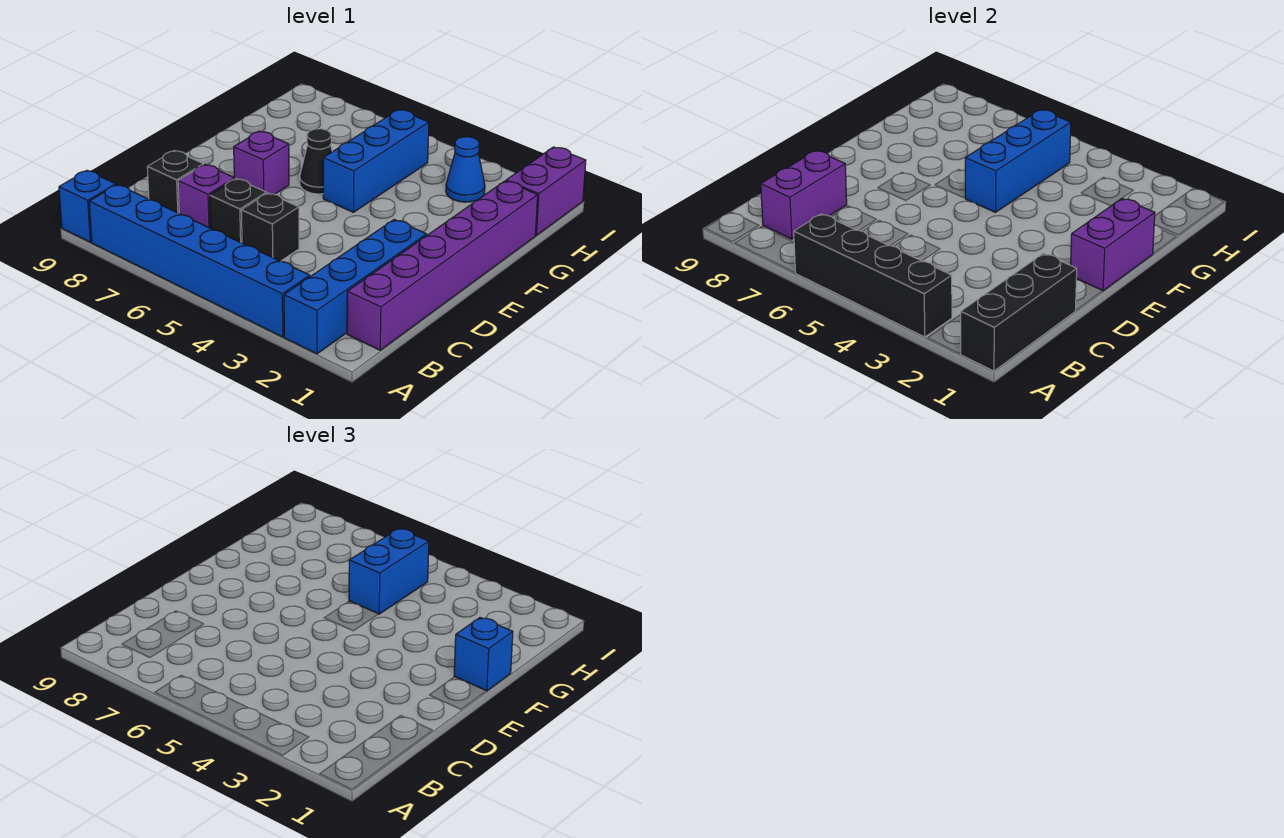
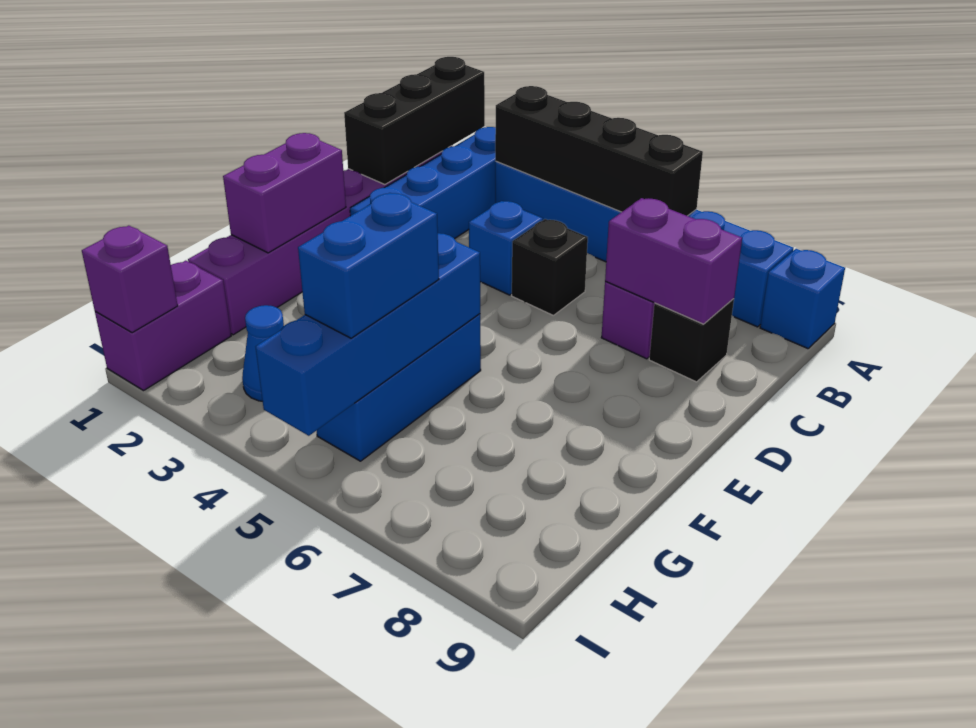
purple brick B8:C8 level 2 -> purple brick C7:C8 level 2
black brick C6 level 1 -> none
purple brick E7 level 1 -> purple brick I1 level 2
blue brick F1 level 3 -> blue brick C4 level 1
blue brick F5:H5 level 2 -> blue brick F5:I5 level 2
black cone F6 level 1 -> none

